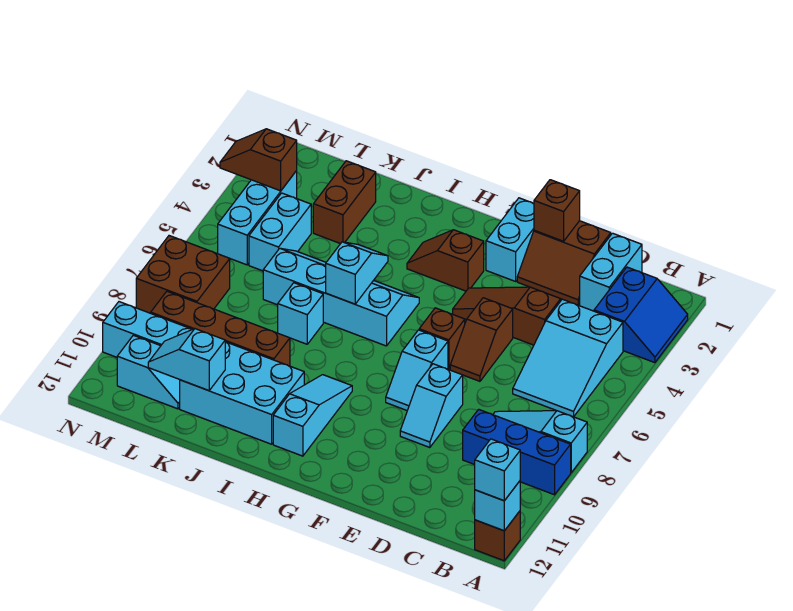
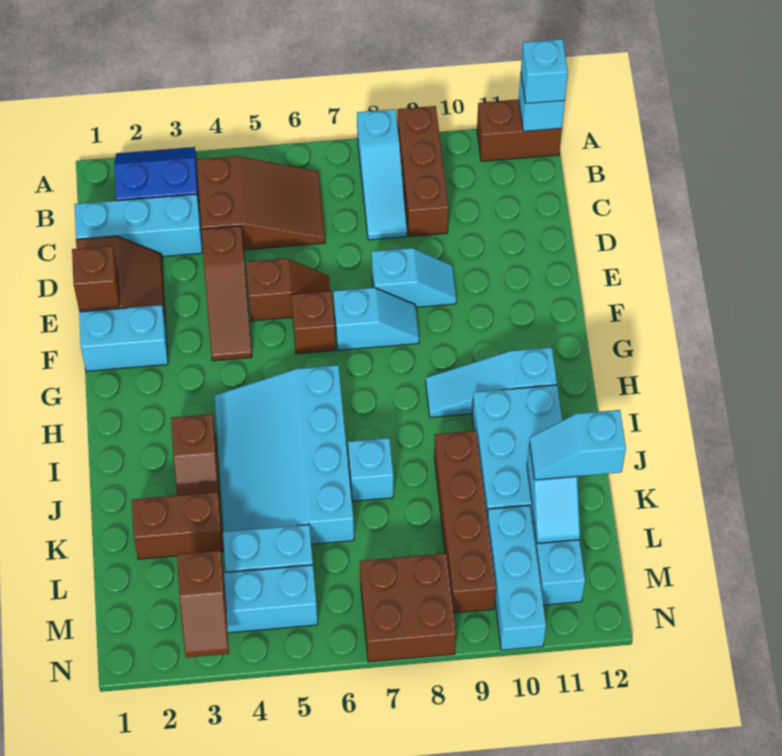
blue brick A9:C9 level 1 -> brown brick A9:C9 level 1
brown brick A12 level 1 -> brown brick A11:A12 level 1
cyan slope B4:C6 level 1 top 4 -> brown slope B4:C6 level 1 top 4
cyan brick C1:C2 level 1 -> cyan brick C1:C3 level 1
brown slope G3:H3 level 1 top G -> brown slope I3:J3 level 1 top I
cyan slope H5:K6 level 1 top 6 -> cyan slope H4:K6 level 1 top 6
cyan slope I5:I6 level 2 top 6 -> cyan slope K11:K12 level 3 top 12

